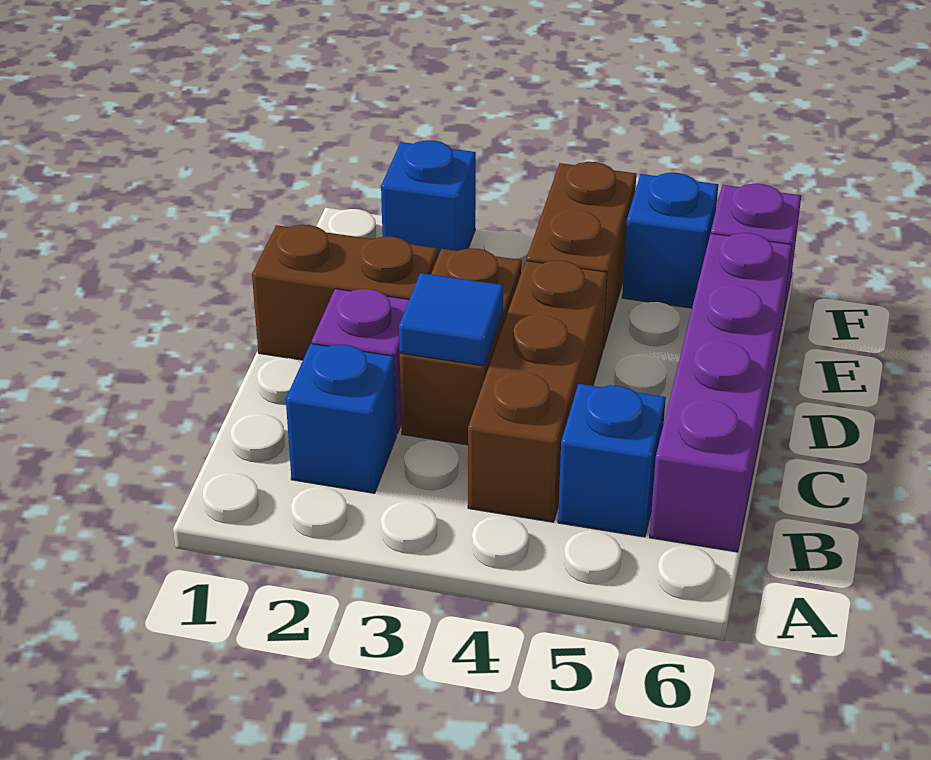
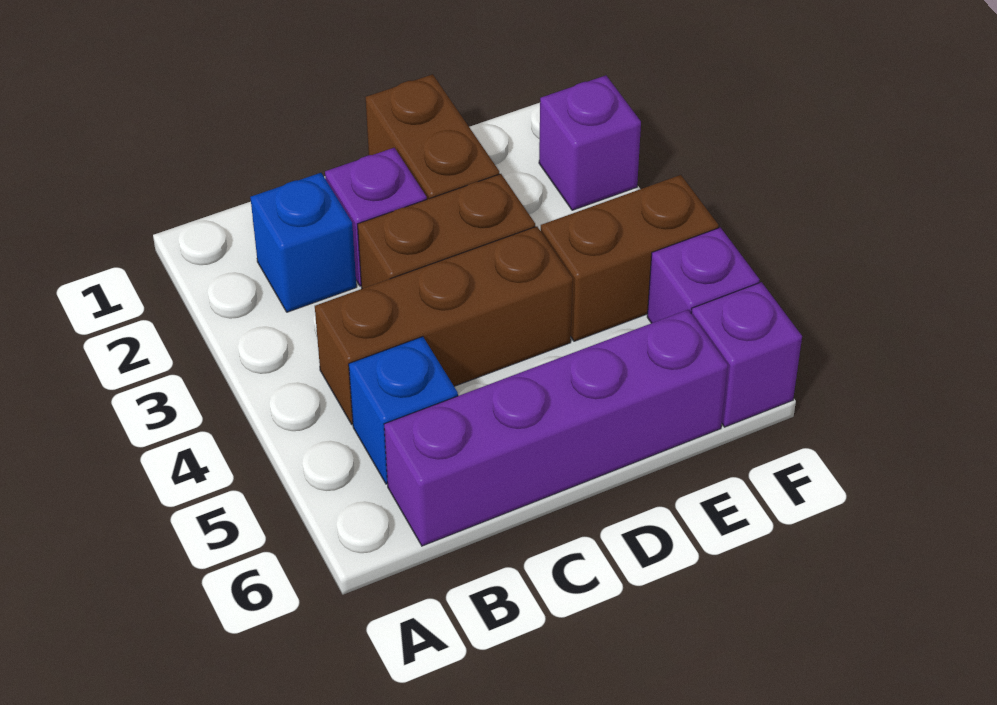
blue tile C3 level 2 -> none
blue brick F2 level 1 -> purple brick F2 level 1
blue brick F5 level 1 -> purple brick F5 level 1

